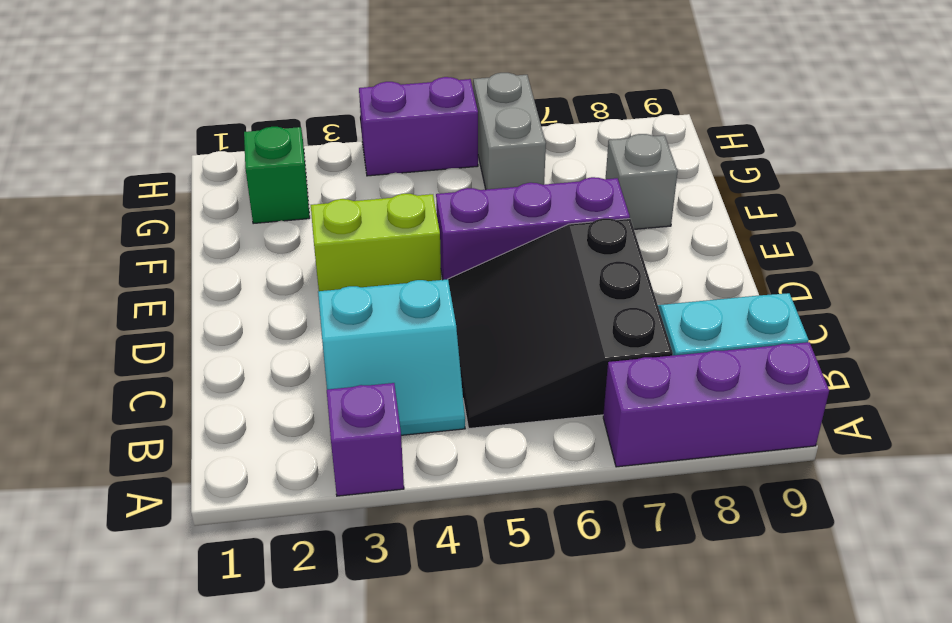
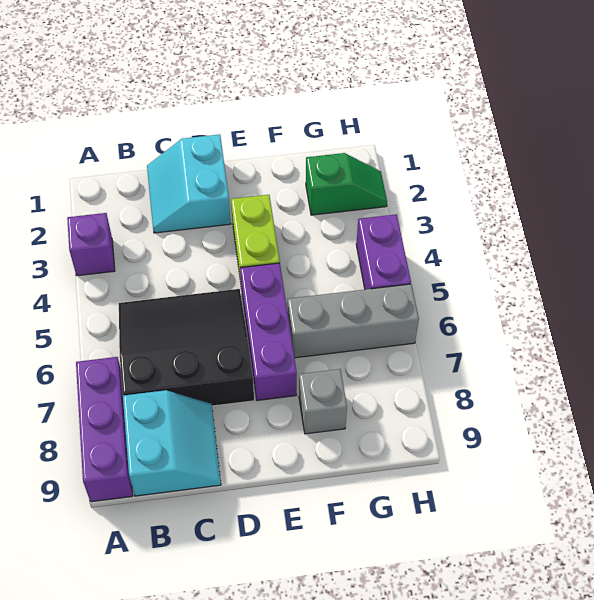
cyan slope B3:C4 level 1 top C -> cyan slope C1:D2 level 1 top D
grey brick G6:H6 level 1 -> grey brick F6:H6 level 1

